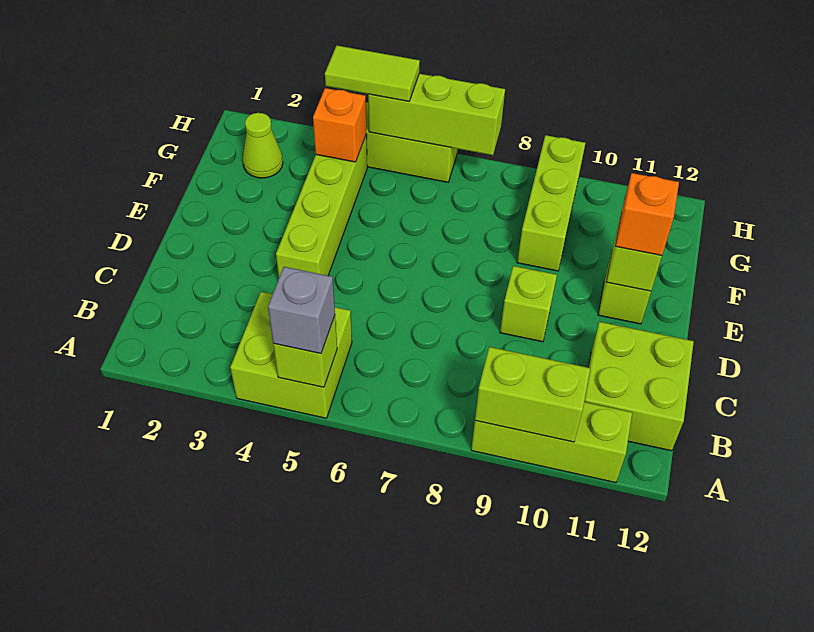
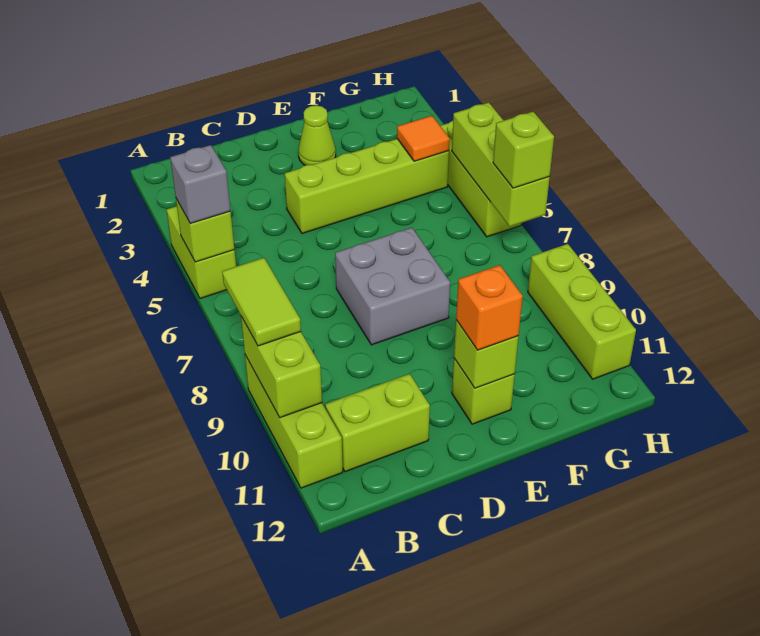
lime brick A4:B5 level 1 -> lime brick A4:A5 level 1
lime brick B11:C12 level 1 -> lime brick B11:C11 level 1
none -> grey brick D7:E8 level 1
lime brick D9 level 1 -> lime brick H7 level 3
lime brick F9:H9 level 1 -> lime brick H9:H11 level 1
lime cone G2 level 1 -> lime cone E2 level 1
orange brick G4 level 2 -> orange tile G4 level 2
lime tile H4:H5 level 3 -> lime tile A8:A9 level 3

